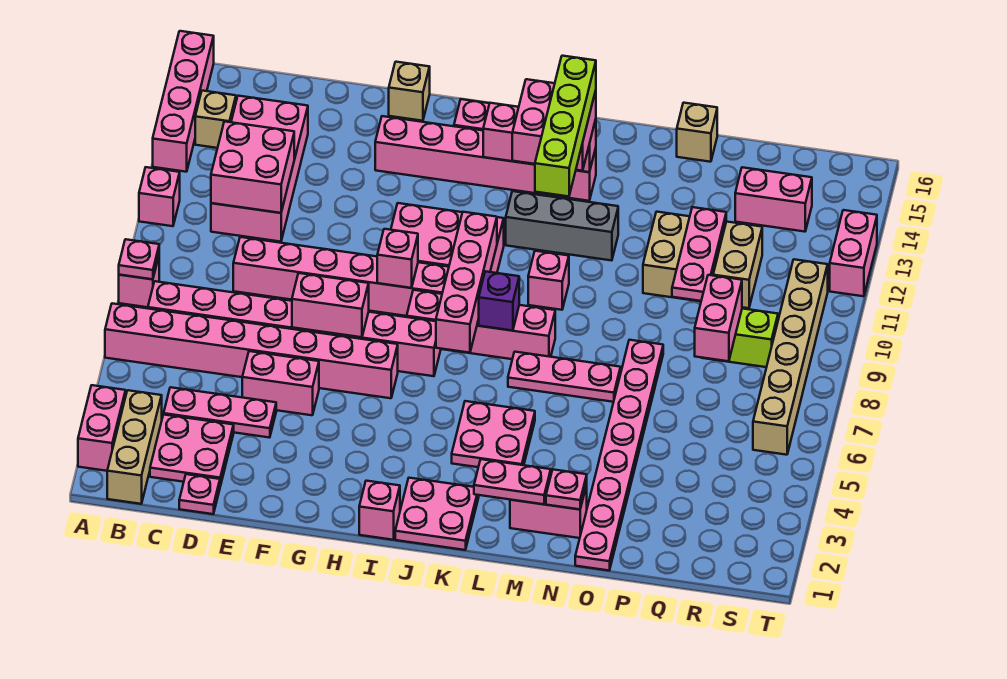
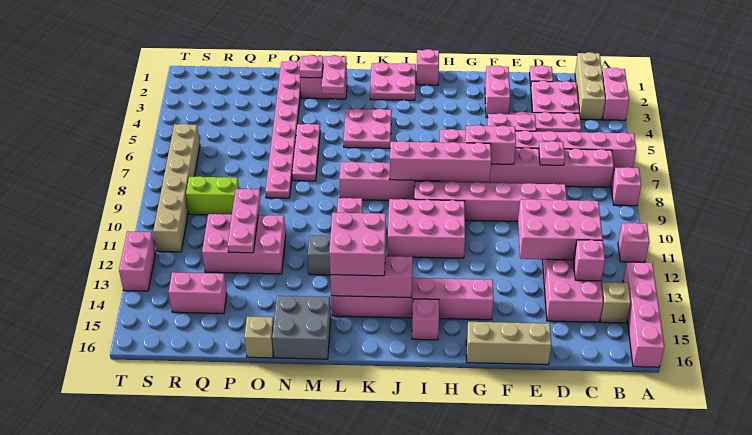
pink plate A8 level 2 -> pink plate D7 level 2
pink brick C11:D12 level 2 -> pink brick C11:E12 level 2
tan brick G16 level 1 -> tan brick E16:G16 level 1
pink brick H9 level 2 -> pink brick C13 level 2
pink brick J7:J10 level 2 -> pink brick G8:J8 level 2
purple brick K8 level 2 -> none
pink plate L2:M2 level 2 -> pink plate M2:M3 level 2
pink plate L7:N7 level 1 -> pink plate N5:N7 level 1
lime brick L11:L14 level 4 -> none
none -> grey brick M15:N16 level 1
tan brick O11:Q12 level 1 -> pink brick O11:Q12 level 1
pink brick Q8:Q9 level 2 -> pink brick F2:F3 level 1

